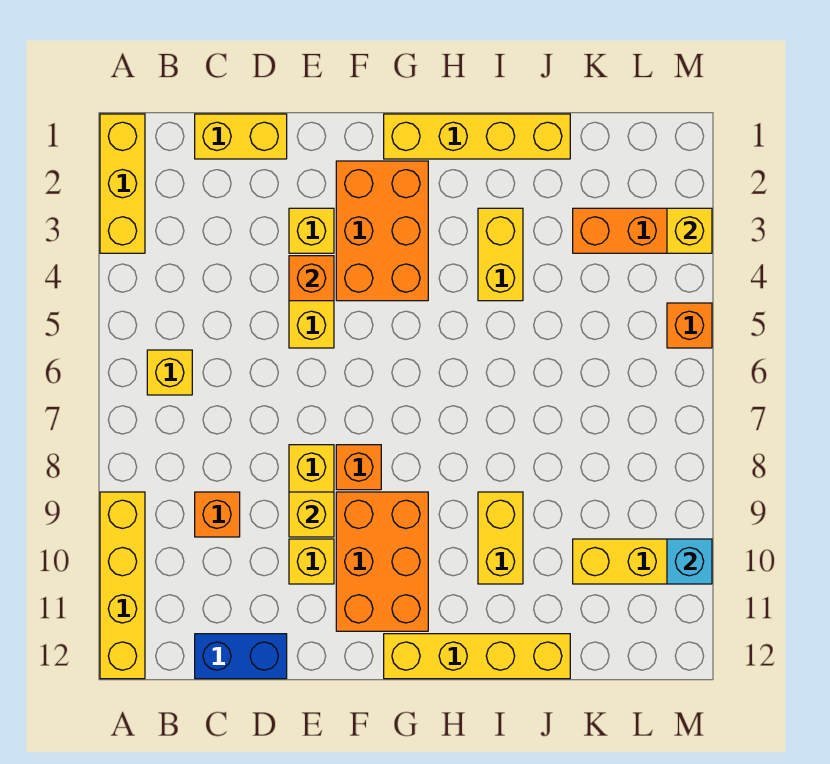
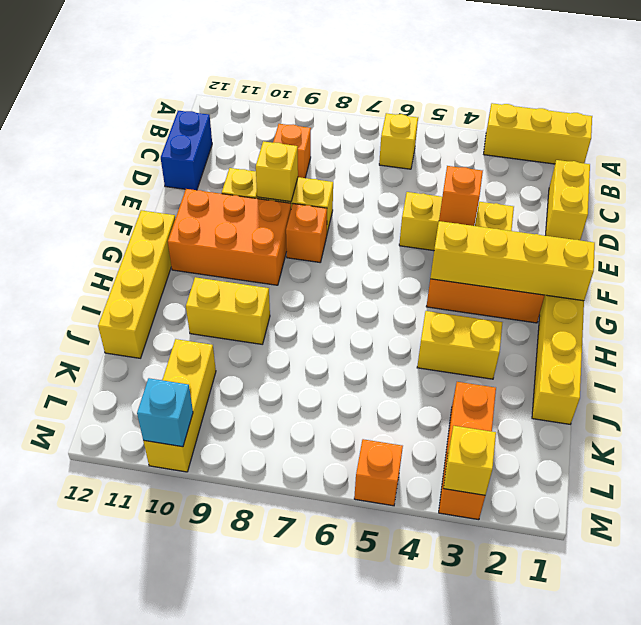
yellow brick A9:A12 level 1 -> yellow brick G1:G4 level 2

